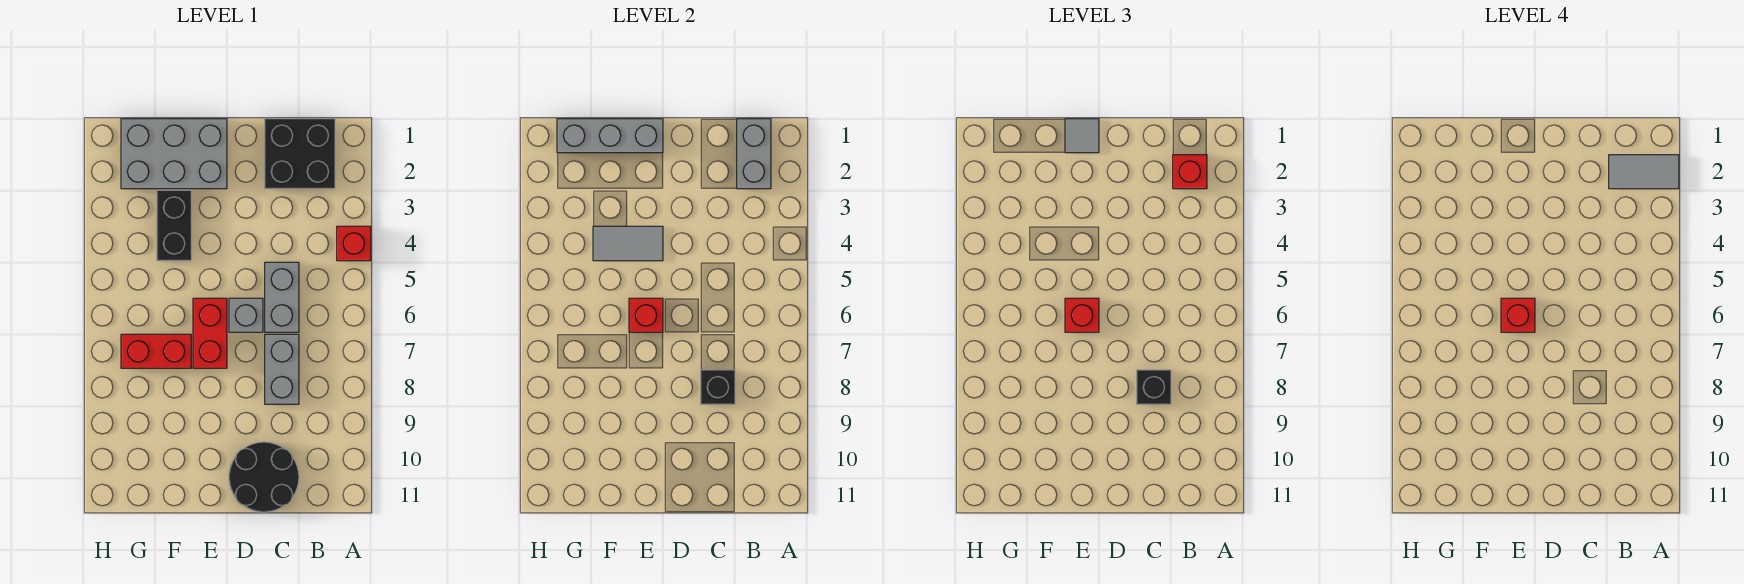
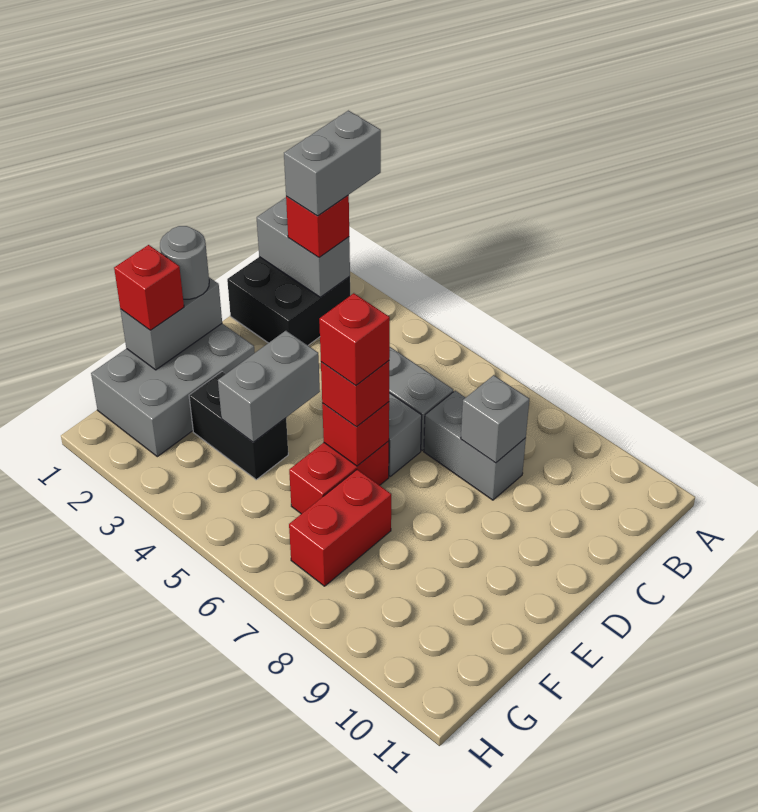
grey tile A2:B2 level 4 -> grey brick A2:B2 level 4
red brick A4 level 1 -> red brick F1 level 3
black brick C8 level 2 -> grey brick C8 level 2
black brick C8 level 3 -> none
black round brick C10:D11 level 1 -> none
grey brick E1:G1 level 2 -> grey brick E1:F1 level 2
grey tile E1 level 3 -> grey round brick E1 level 3
grey tile E4:F4 level 2 -> grey brick E4:F4 level 2
red brick E6:E7 level 1 -> red brick E6:F6 level 1

